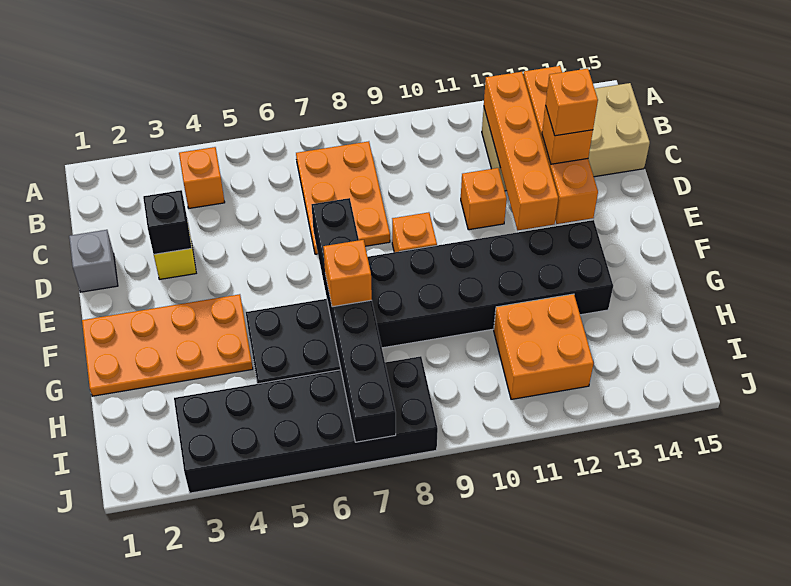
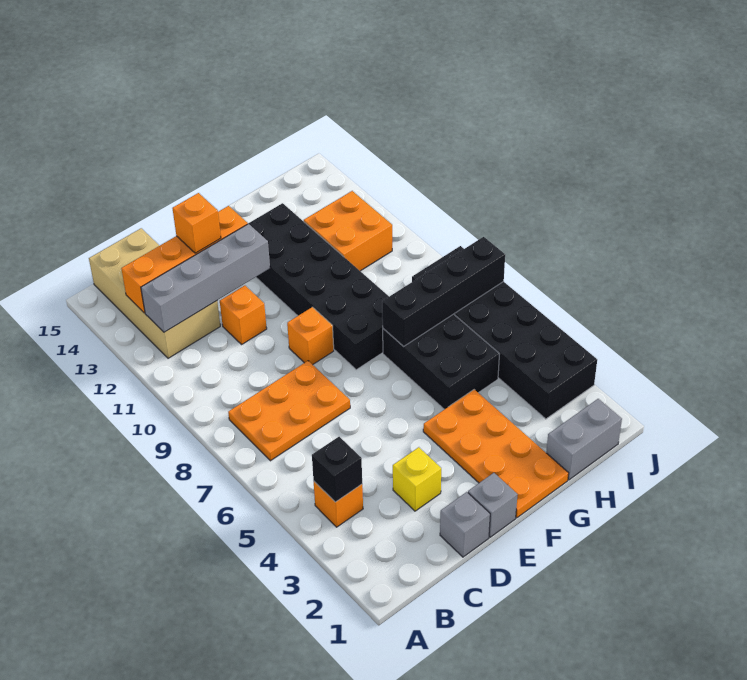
orange brick B12:E12 level 2 -> grey brick B12:E12 level 2
black brick D3 level 2 -> black brick B4 level 2
orange brick D13 level 4 -> none
none -> grey brick E1 level 1
black brick E7:J7 level 2 -> black brick G7:J7 level 2
orange brick G7 level 3 -> none
none -> grey brick H1:I1 level 1

